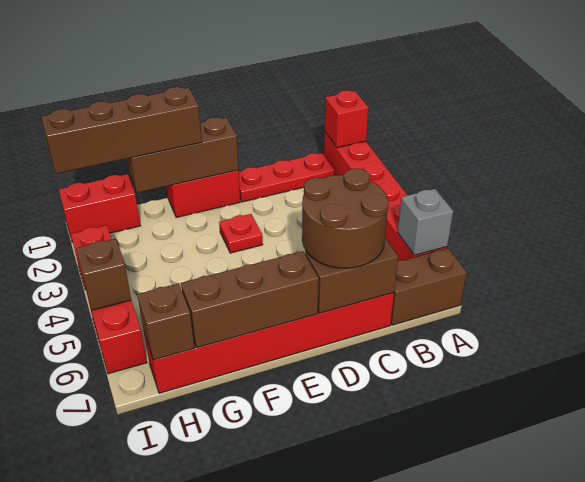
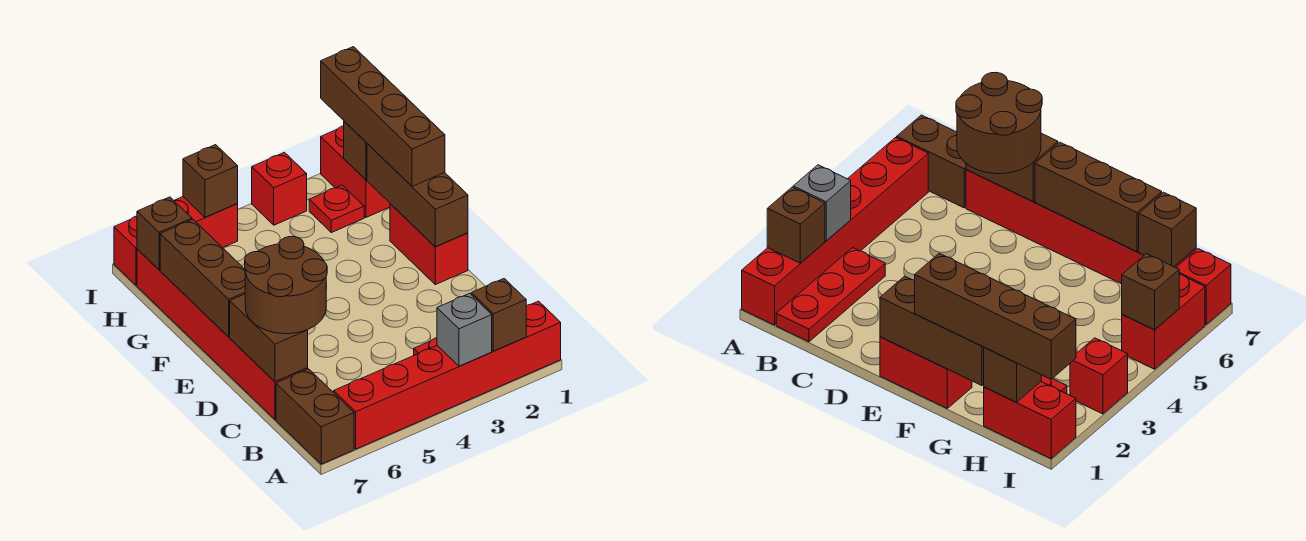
red brick A1 level 2 -> red brick I7 level 1
none -> brown brick A2 level 2
grey brick A6 level 2 -> grey brick A3 level 2
red plate B1:D1 level 1 -> red plate B1:B3 level 1
red plate E3 level 1 -> red plate H2 level 1
none -> brown brick H1 level 2

